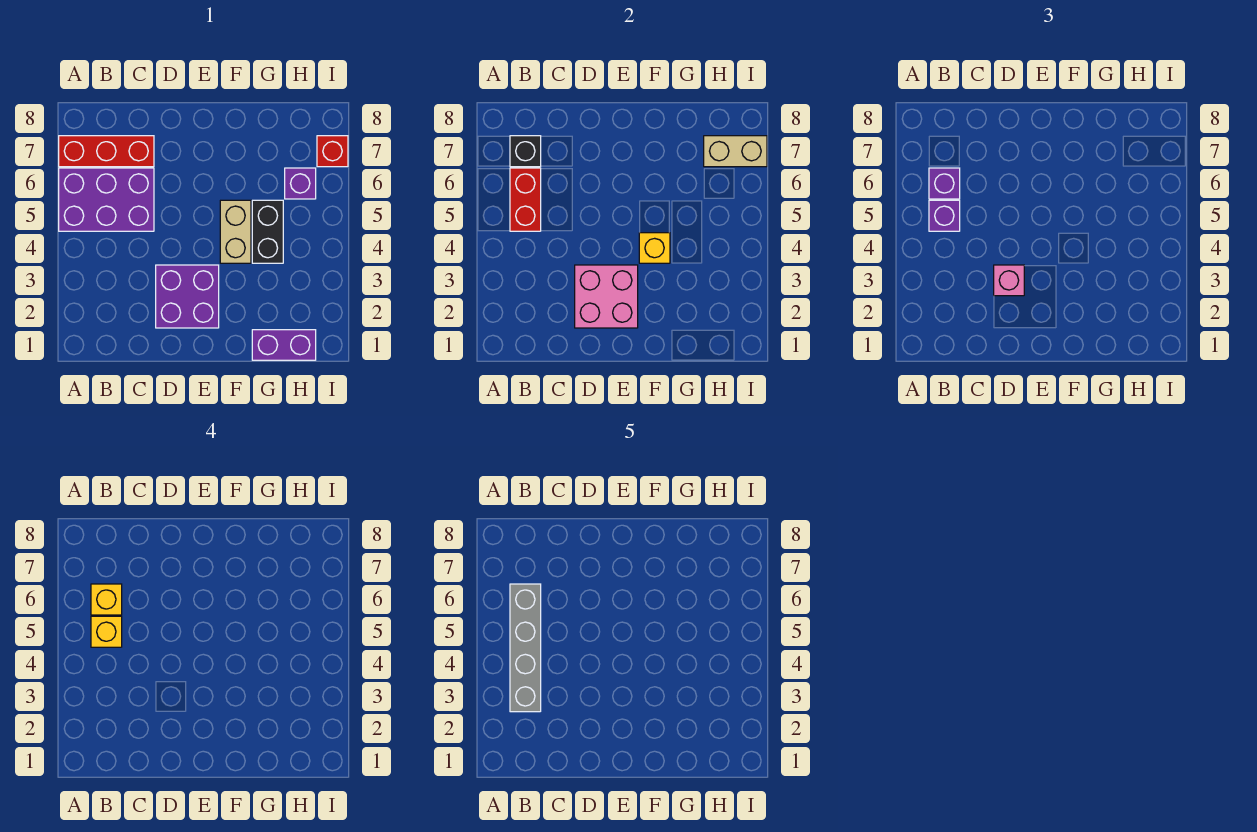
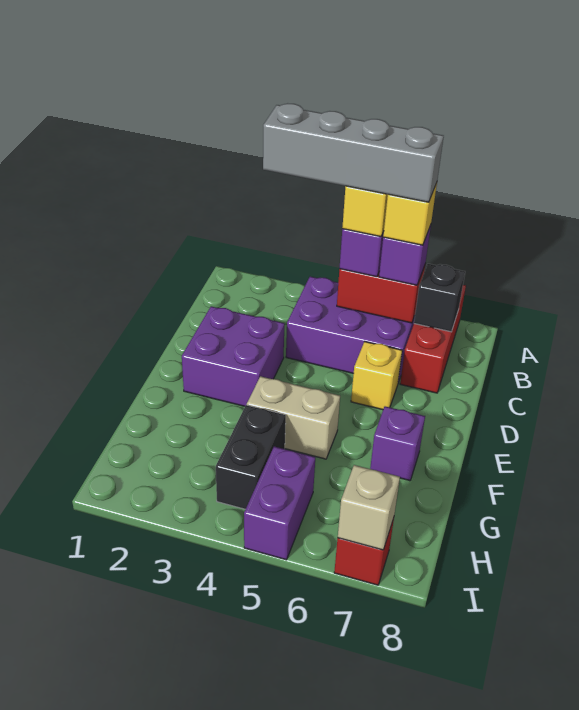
purple brick A5:C6 level 1 -> purple brick B4:C6 level 1
pink brick D2:E3 level 2 -> none
pink brick D3 level 3 -> none
yellow brick F4 level 2 -> yellow brick D6 level 1
purple brick G1:H1 level 1 -> purple brick H5:I5 level 1
black brick G4:G5 level 1 -> black brick G4:H4 level 1
purple brick H6 level 1 -> purple brick F7 level 1
tan brick H7:I7 level 2 -> tan brick I7 level 2

